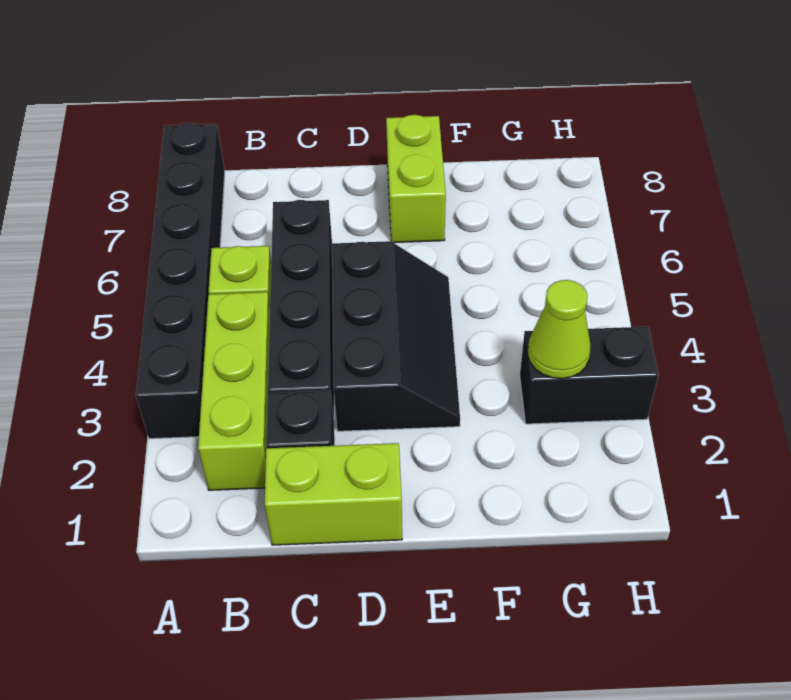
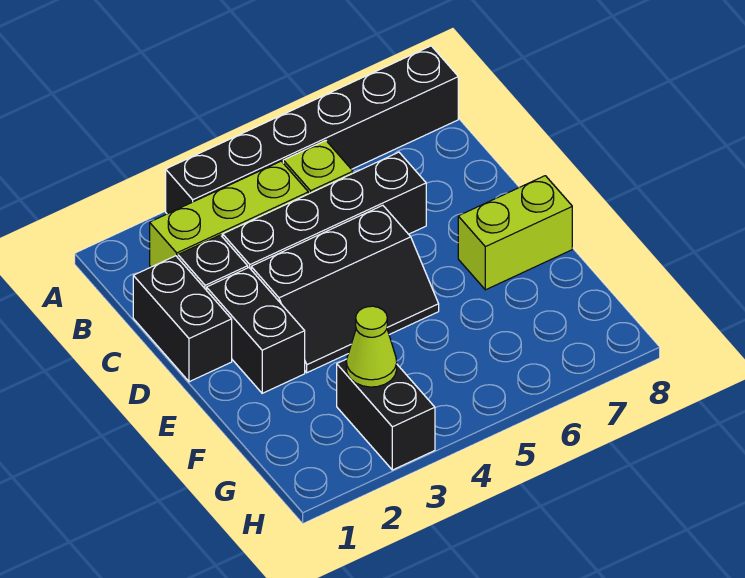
lime brick C1:D1 level 1 -> black brick C1:D1 level 1
none -> black brick D2:E2 level 1

